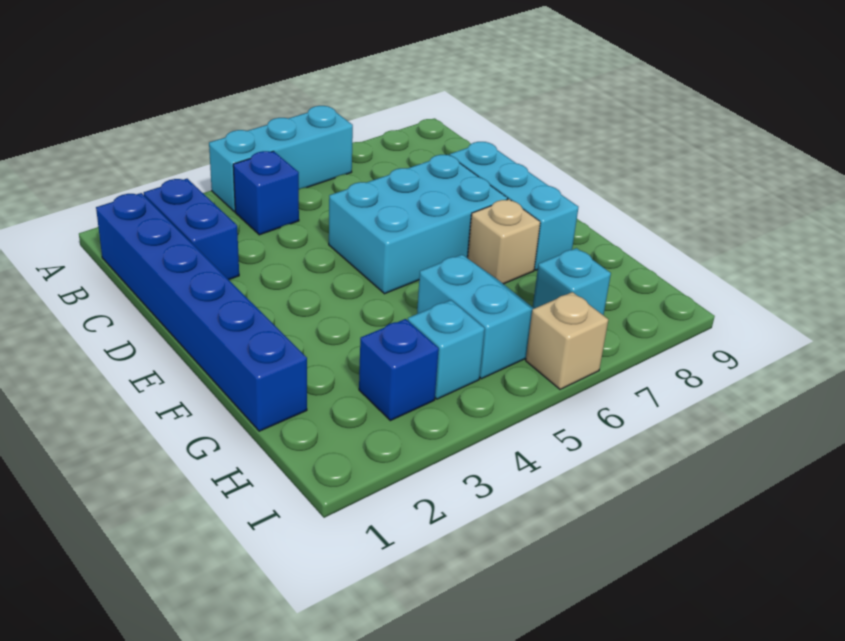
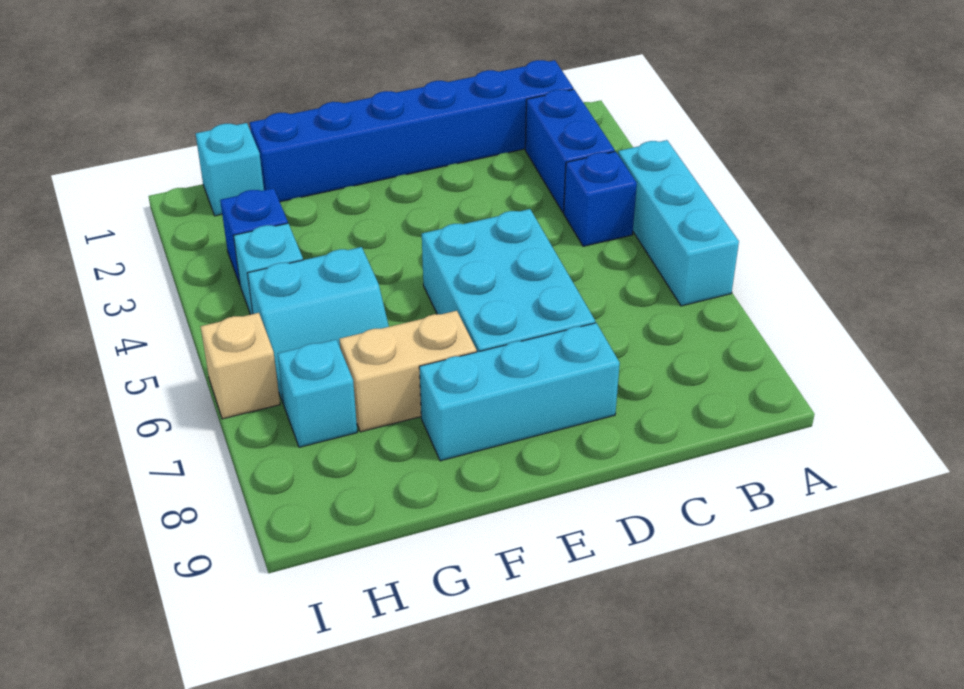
blue brick B2:C2 level 1 -> blue brick B2:B3 level 1
tan brick F7 level 1 -> tan brick F7:G7 level 1
none -> cyan brick H1 level 1

